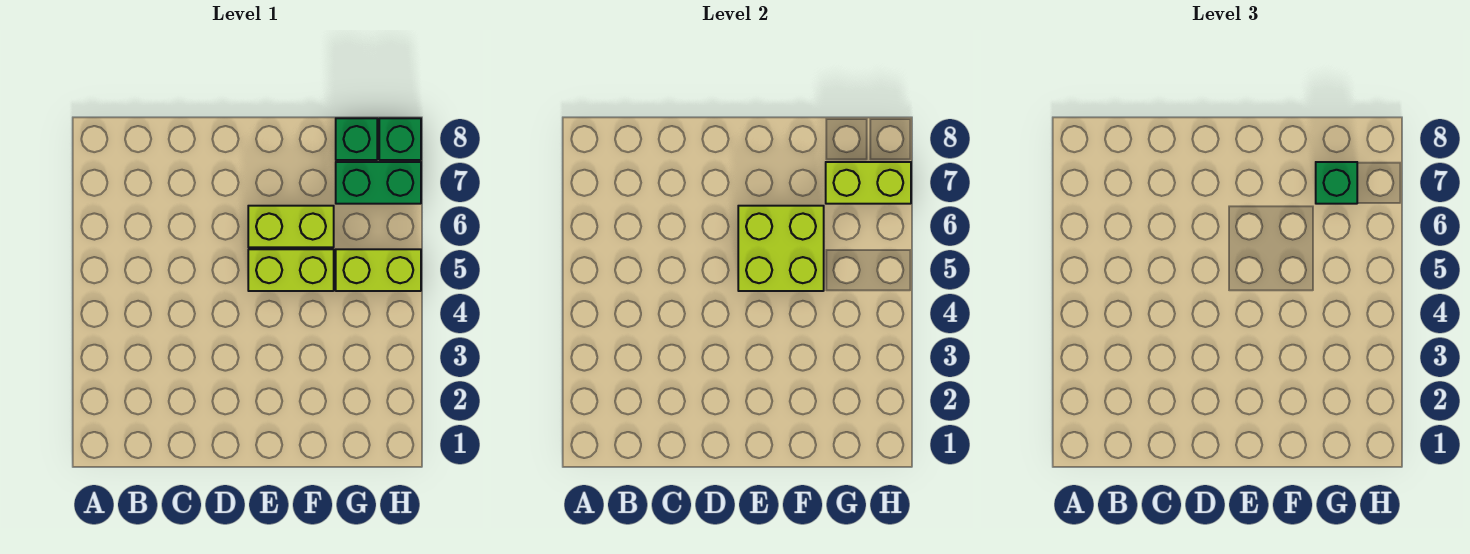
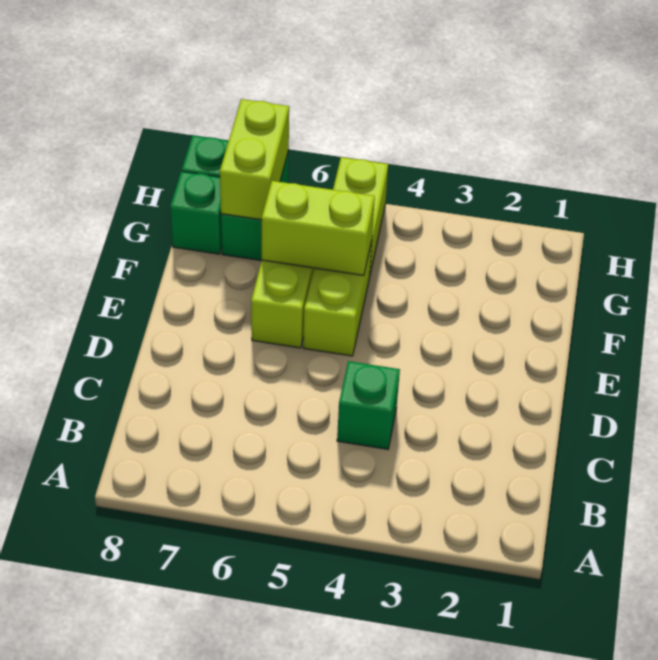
lime brick E5:F6 level 2 -> lime brick F5:F6 level 2
green brick G7 level 3 -> green brick C4 level 1

